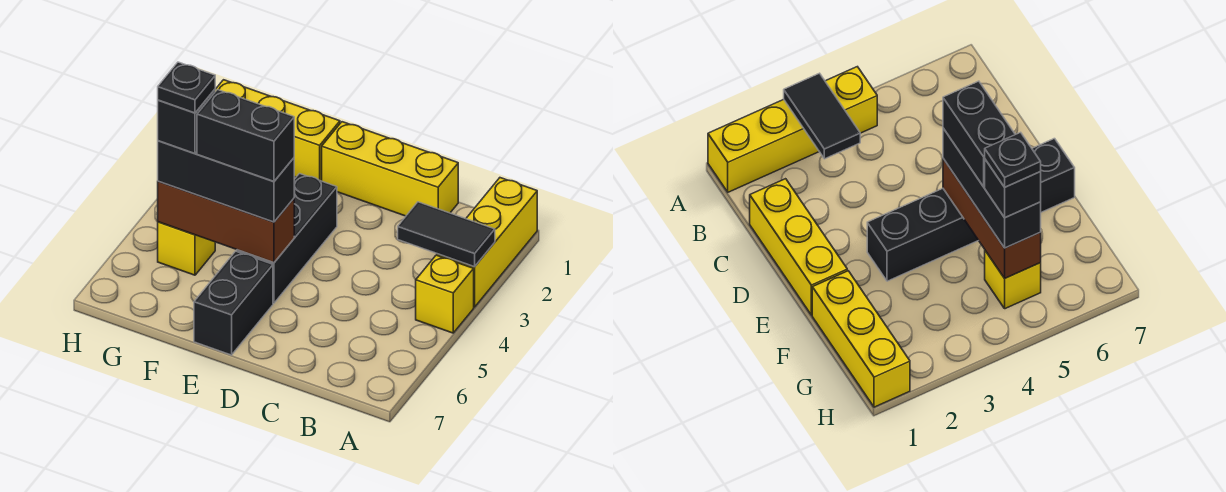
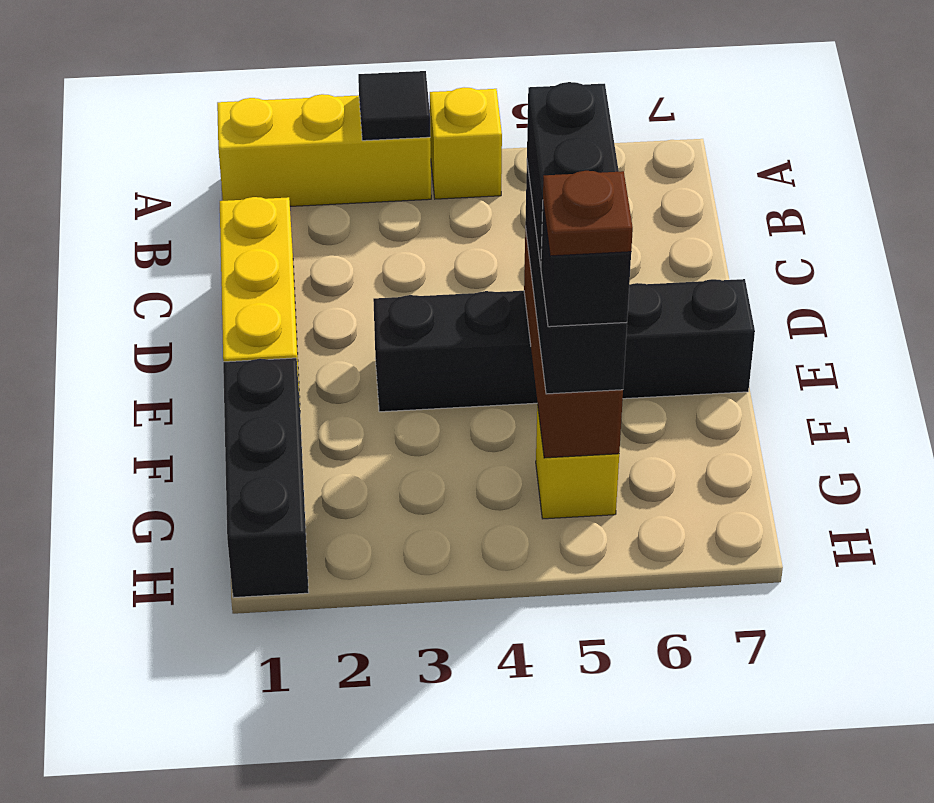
black tile A3:B3 level 2 -> black tile A3 level 2
yellow brick F1:H1 level 1 -> black brick F1:H1 level 1
black plate G5 level 5 -> brown plate G5 level 5

